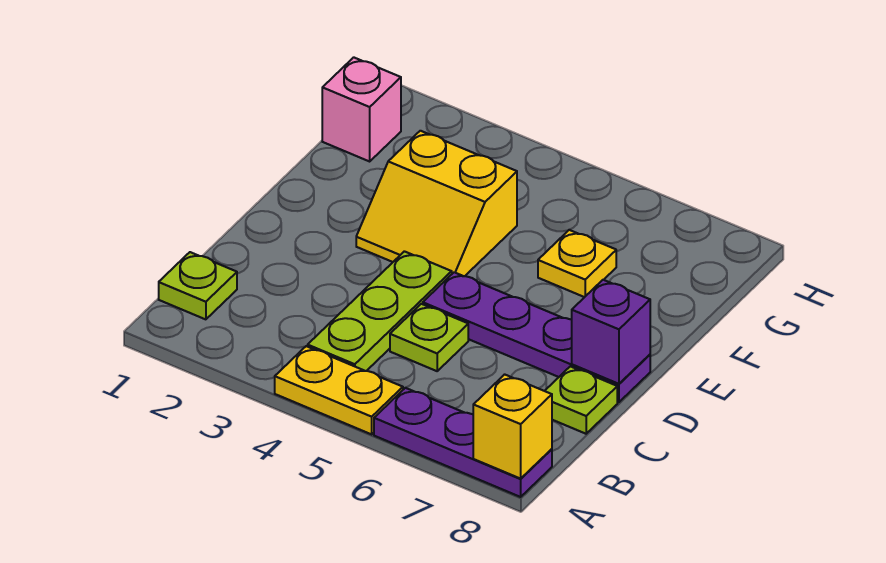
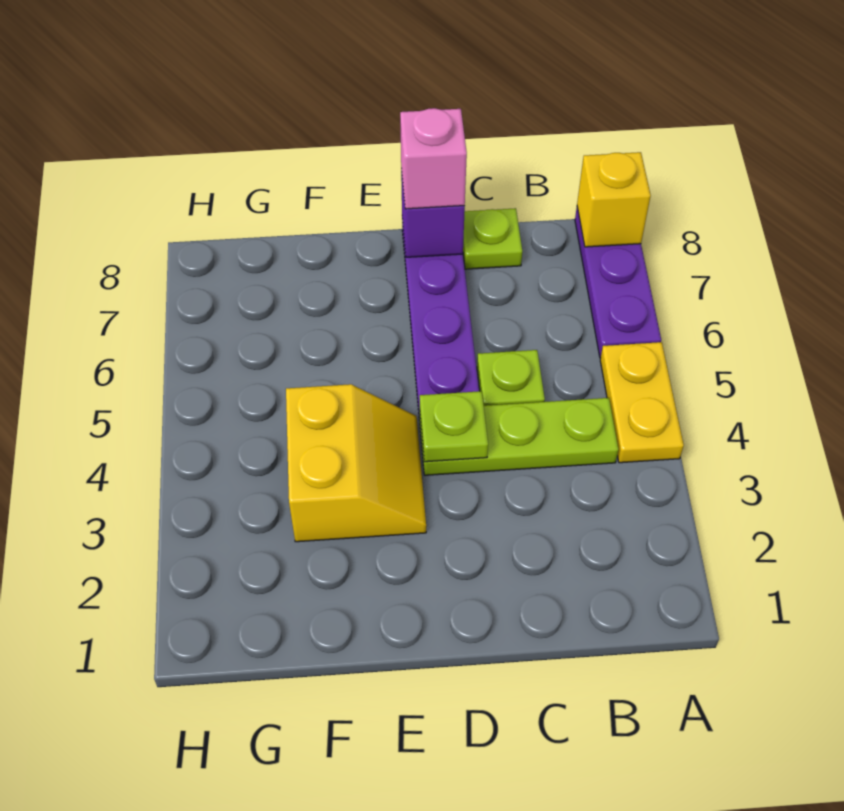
lime plate B1 level 1 -> lime plate D4 level 2
yellow plate F6 level 1 -> none
pink brick G1 level 1 -> pink brick D8 level 3

